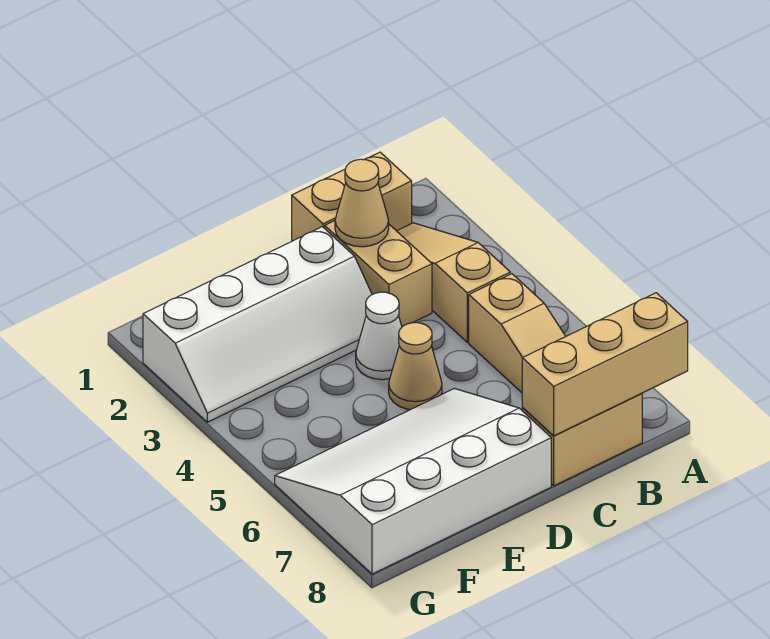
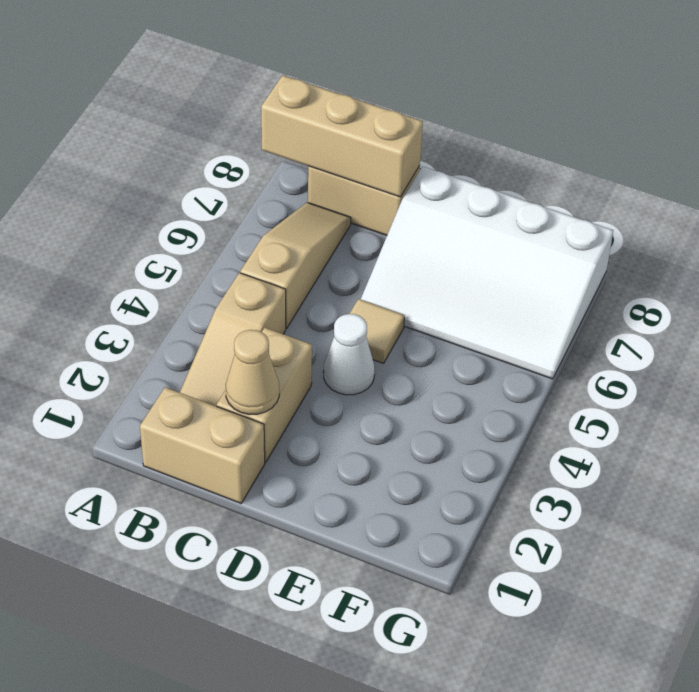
white slope D2:G3 level 1 top 2 -> none
tan cone D5 level 1 -> tan tile D5 level 1

